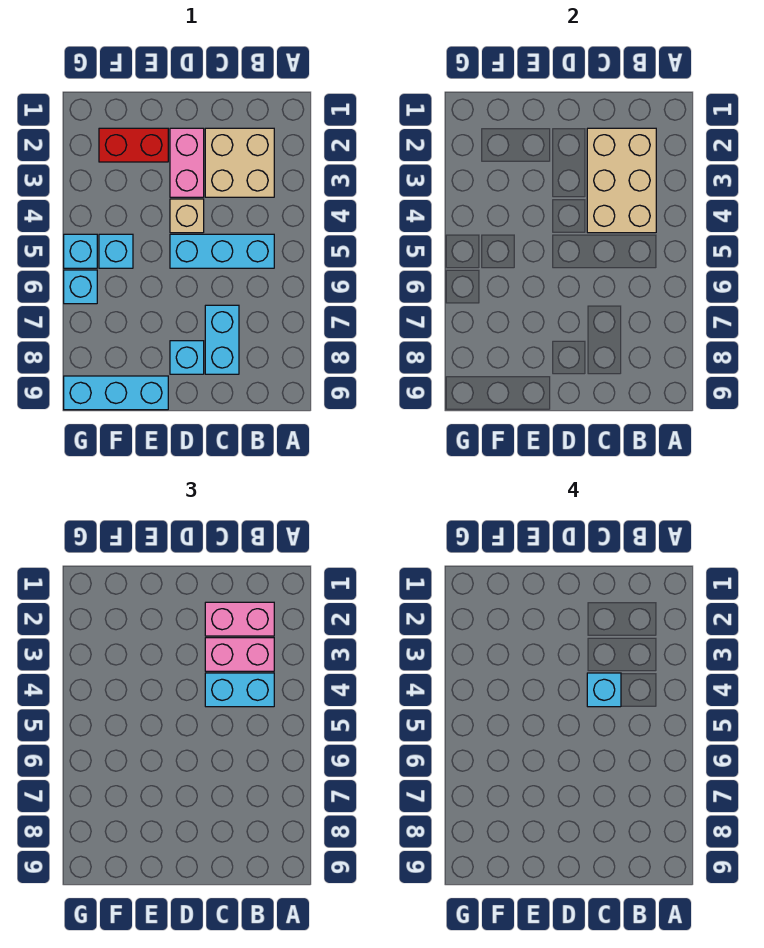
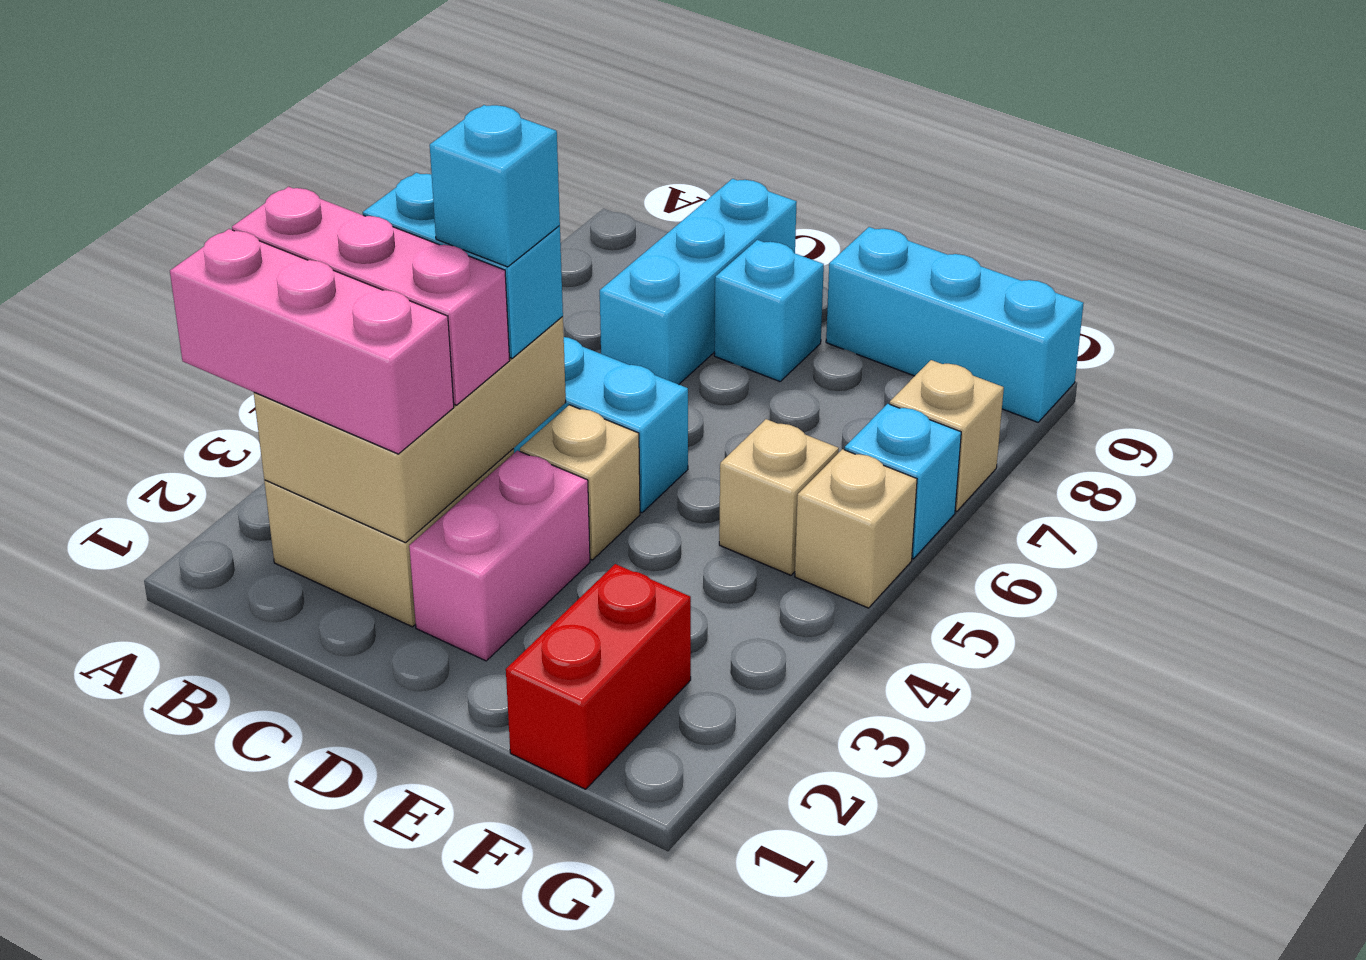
pink brick B2:C2 level 3 -> pink brick A2:C2 level 3
pink brick B3:C3 level 3 -> pink brick A3:C3 level 3
cyan brick C7:C8 level 1 -> cyan brick C7:C9 level 1
red brick E2:F2 level 1 -> red brick F1:F2 level 1
cyan brick F5 level 1 -> tan brick F5 level 1
cyan brick G5 level 1 -> tan brick G5 level 1
none -> tan brick G7 level 1

